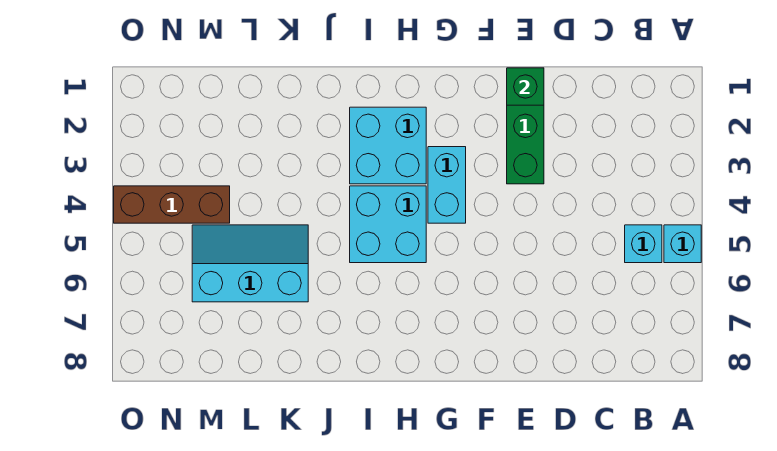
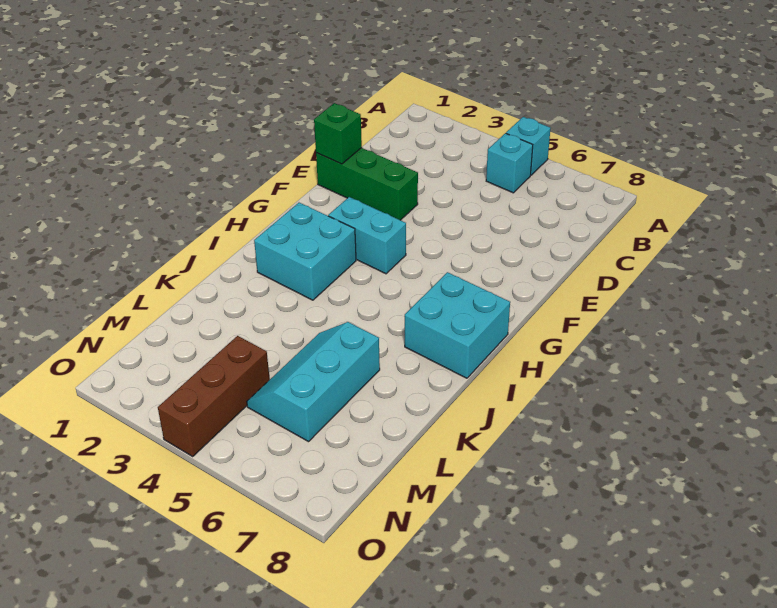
cyan brick H4:I5 level 1 -> cyan brick H7:I8 level 1

